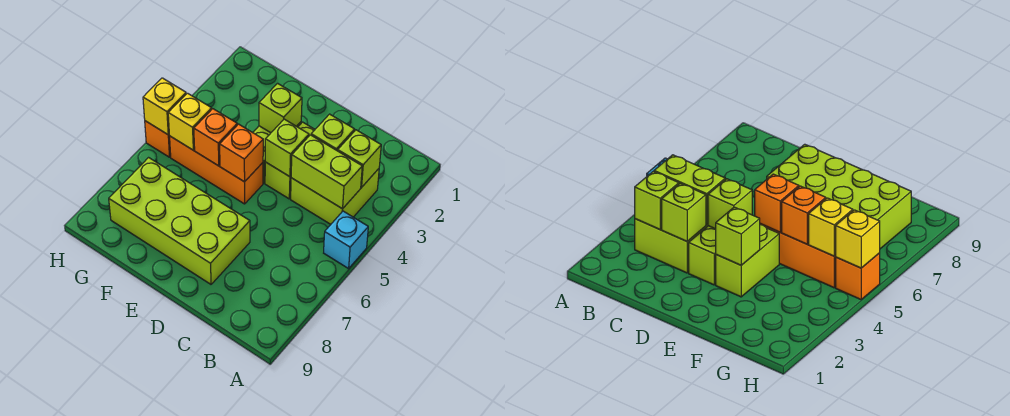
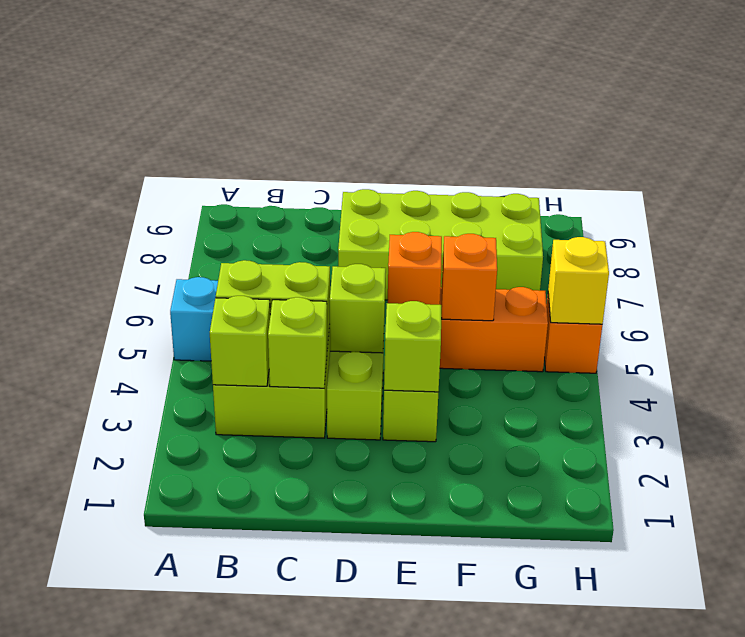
yellow brick G5 level 2 -> none

